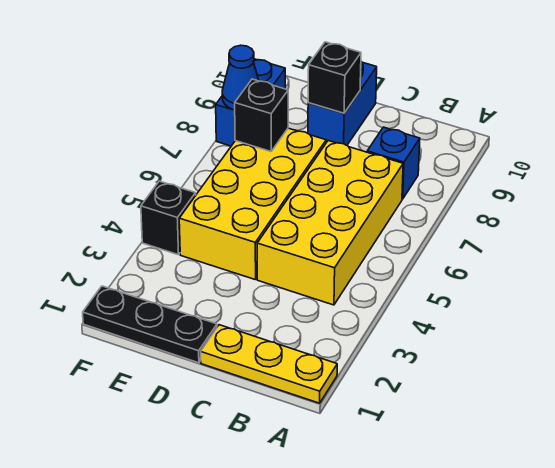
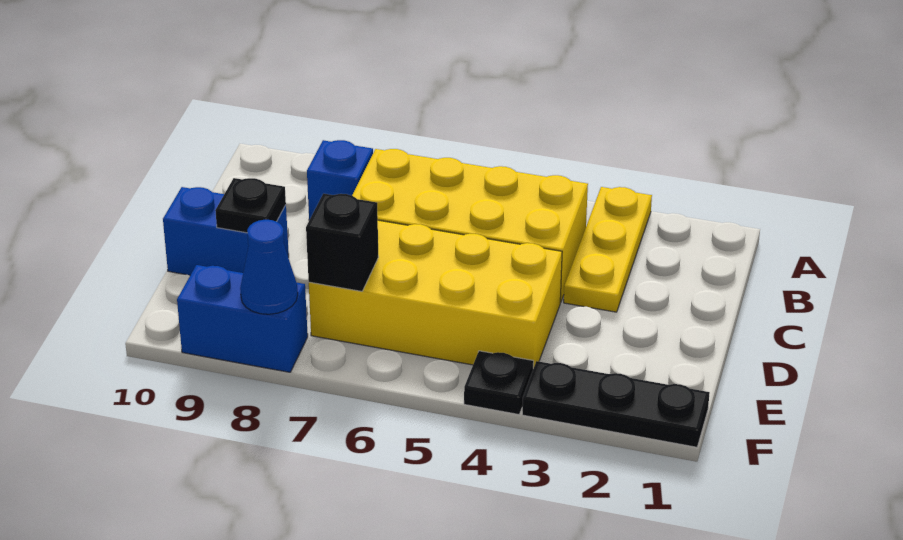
yellow plate A1:C1 level 1 -> yellow plate A3:C3 level 1
black plate D1:F1 level 1 -> black plate F1:F3 level 1
black brick D9 level 2 -> black plate D9 level 2
black brick F4 level 1 -> black plate F4 level 1

